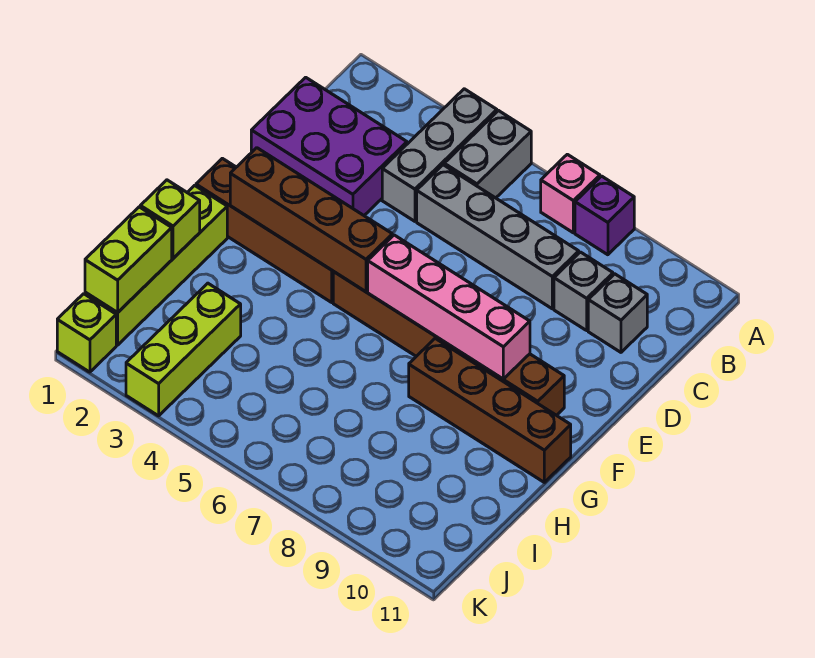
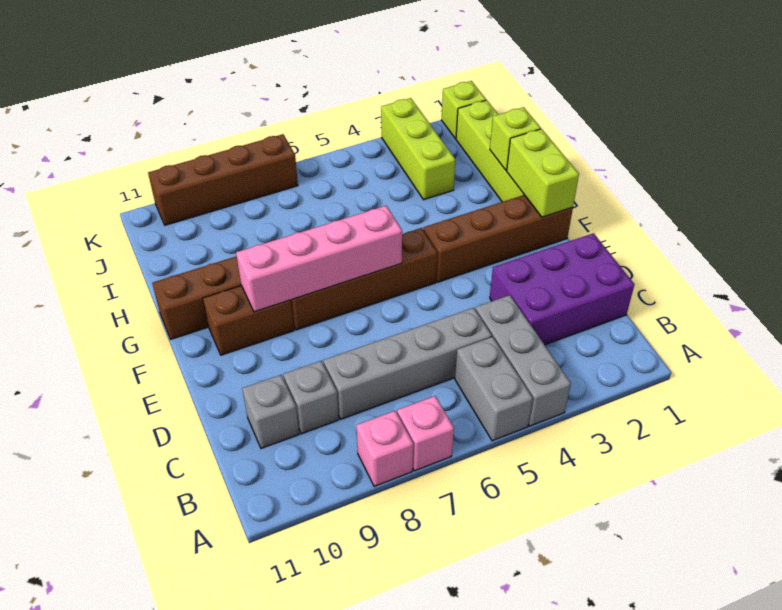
purple brick A8 level 1 -> pink brick A8 level 1
brown brick F2:F5 level 2 -> brown brick K7:K10 level 1
lime brick I1:J1 level 2 -> lime brick F1:G1 level 2

